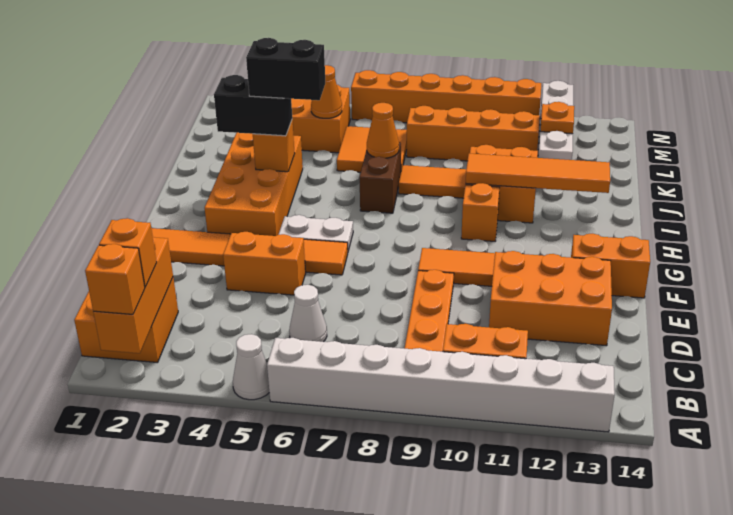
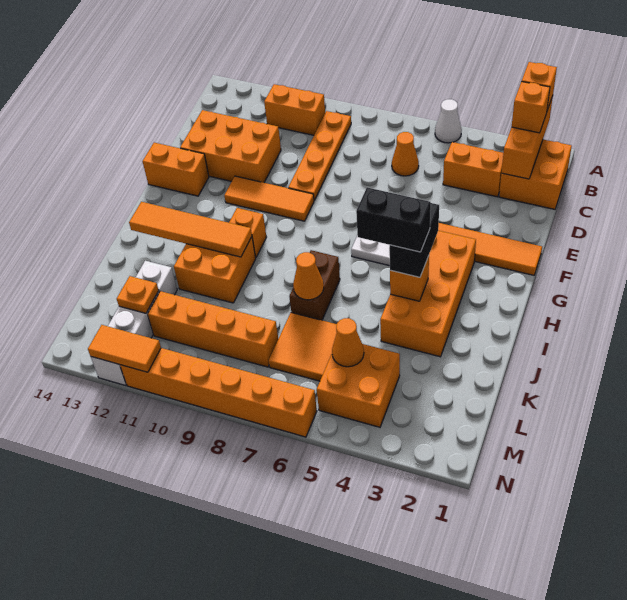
white brick A6:A13 level 1 -> none
white cone C6 level 1 -> orange cone C6 level 1
orange brick E4:E5 level 1 -> orange brick C3:C4 level 1
black brick I3:I4 level 3 -> black brick H4:I4 level 3
orange tile J8:J9 level 1 -> orange tile N11:N12 level 2

